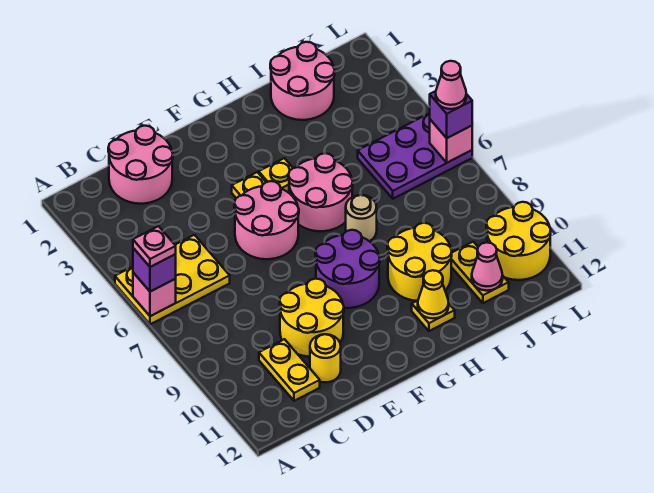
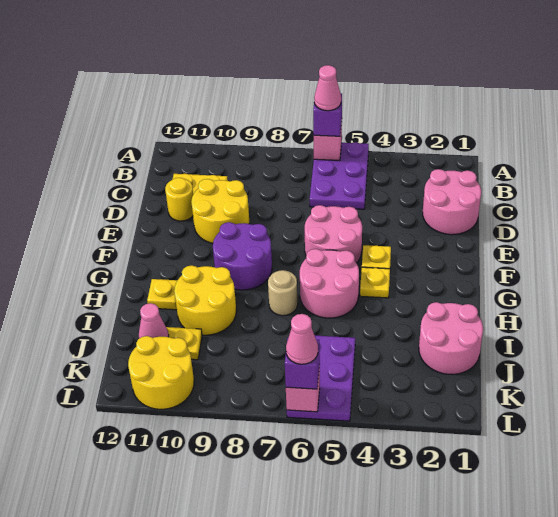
yellow plate A5:C6 level 1 -> purple plate A5:C6 level 1
pink plate A6 level 4 -> pink cone A6 level 4
yellow cone H11 level 2 -> none

